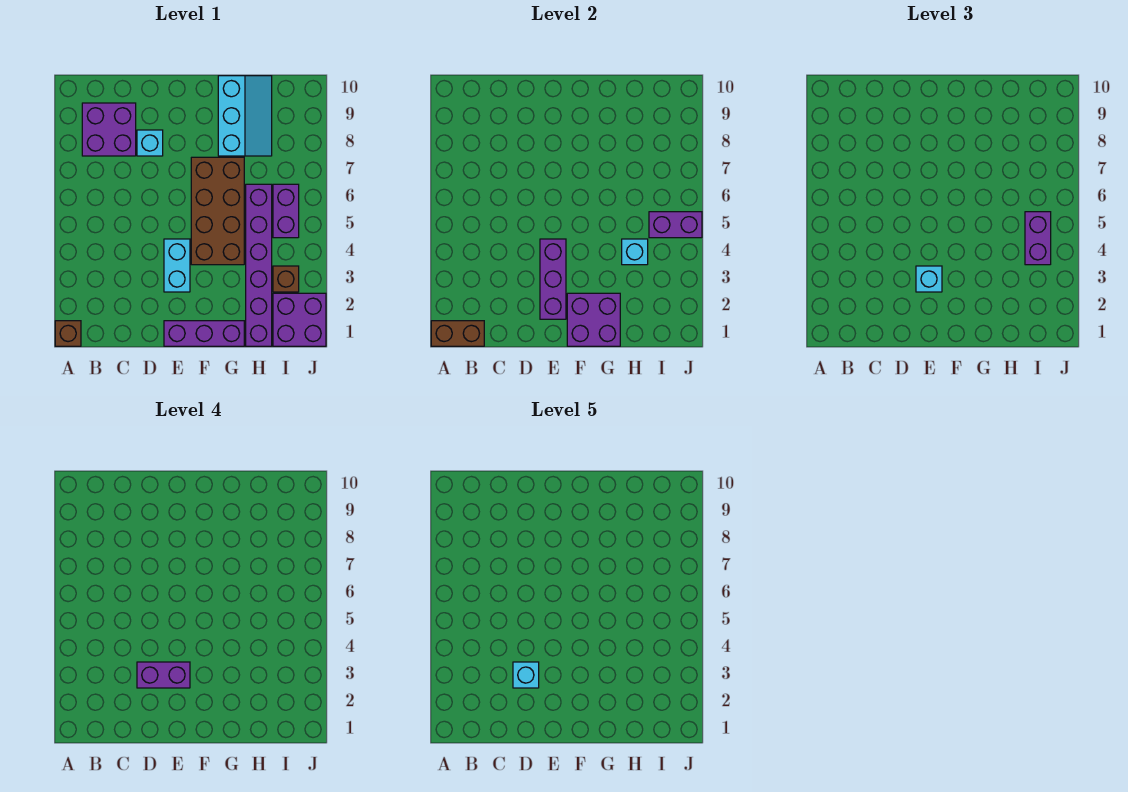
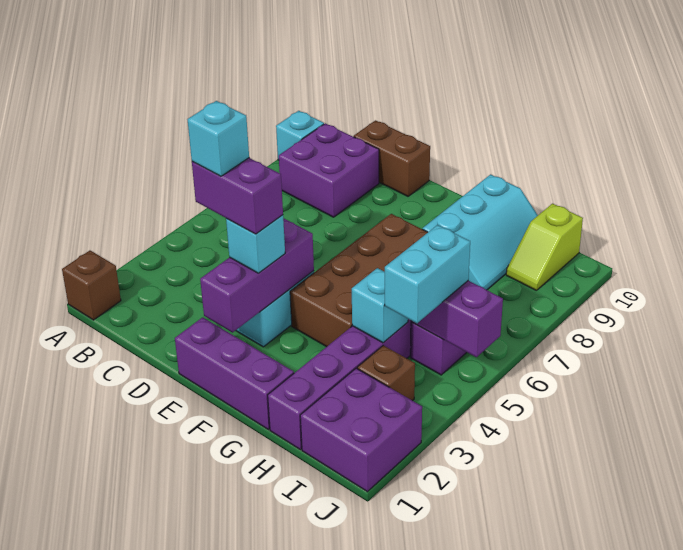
brown brick A1:B1 level 2 -> brown brick C10:D10 level 1
cyan brick D8 level 1 -> cyan brick A9 level 1
purple brick F1:G2 level 2 -> none
purple brick I4:I5 level 3 -> cyan brick I4:I5 level 3
none -> lime slope I9:I10 level 1 top 10

